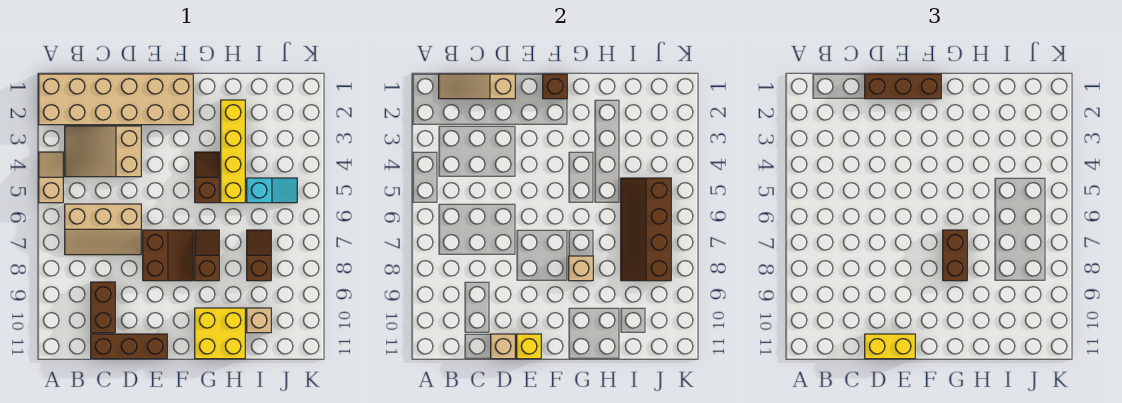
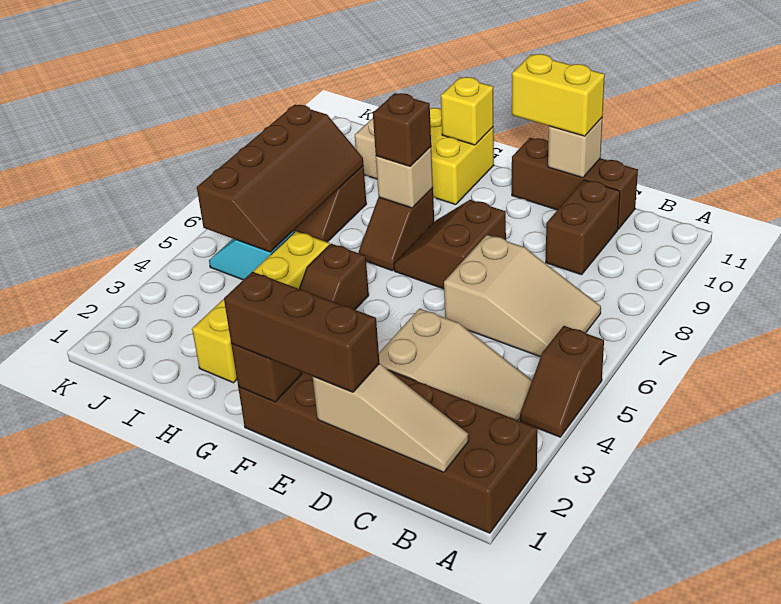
tan brick A1:F2 level 1 -> brown brick A1:F2 level 1
tan slope A4:A5 level 1 top 5 -> brown slope A4:A5 level 1 top 5
tan slope B6:D7 level 1 top 6 -> tan slope B6:D7 level 1 top D
yellow brick E11 level 2 -> yellow brick G11 level 2
brown brick G7:G8 level 3 -> brown brick G8 level 3

